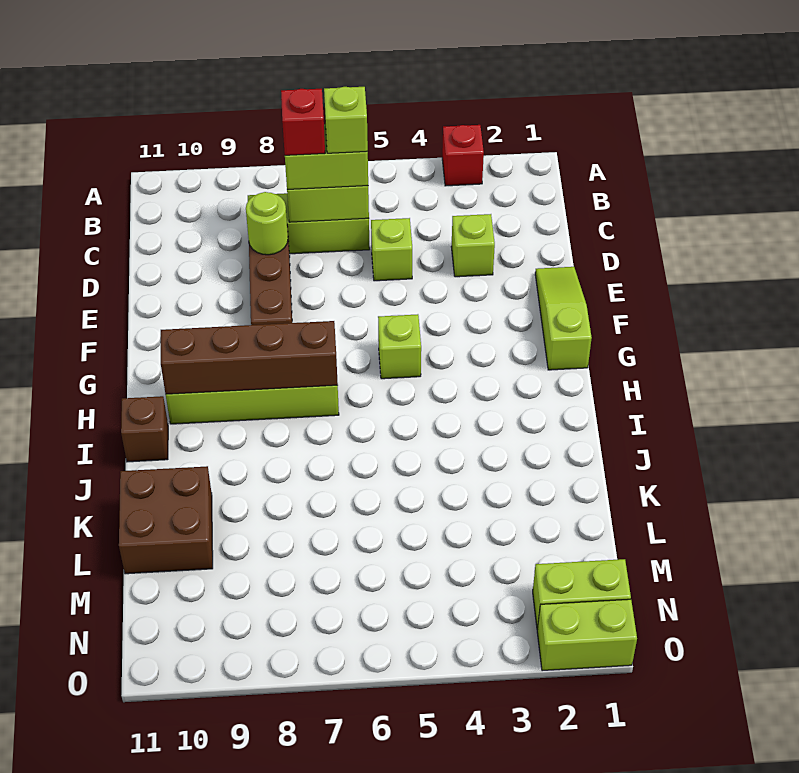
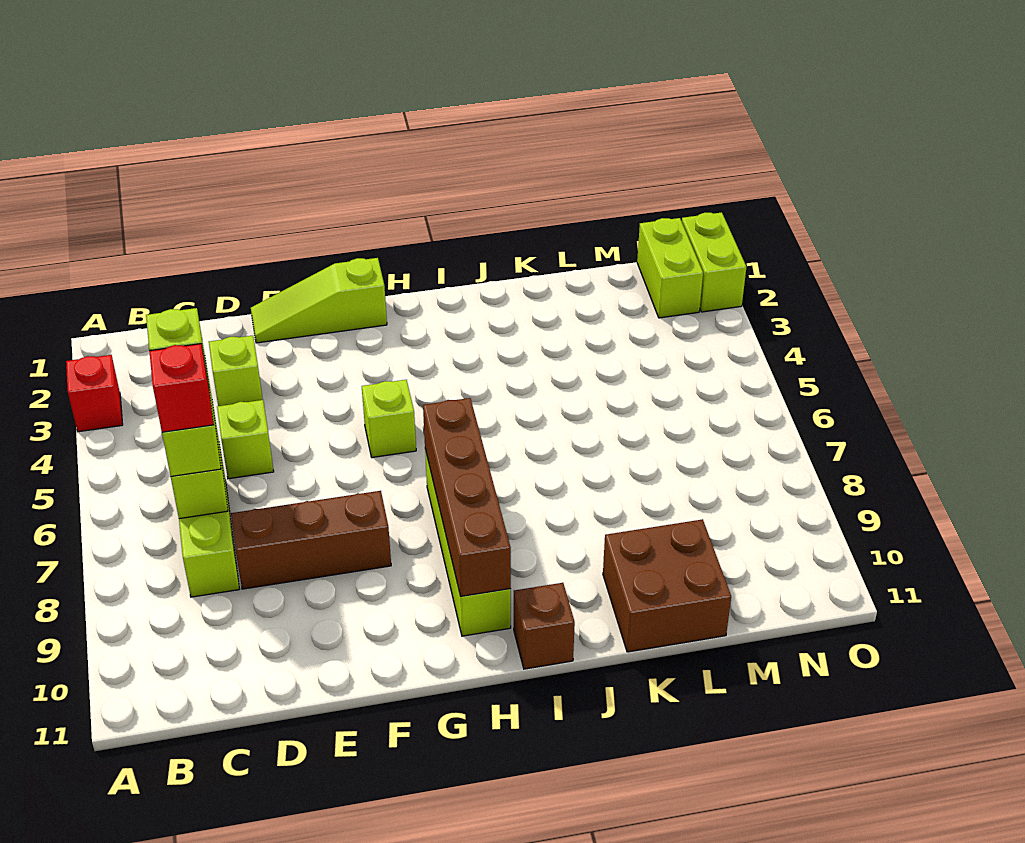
lime round brick D8 level 2 -> none

